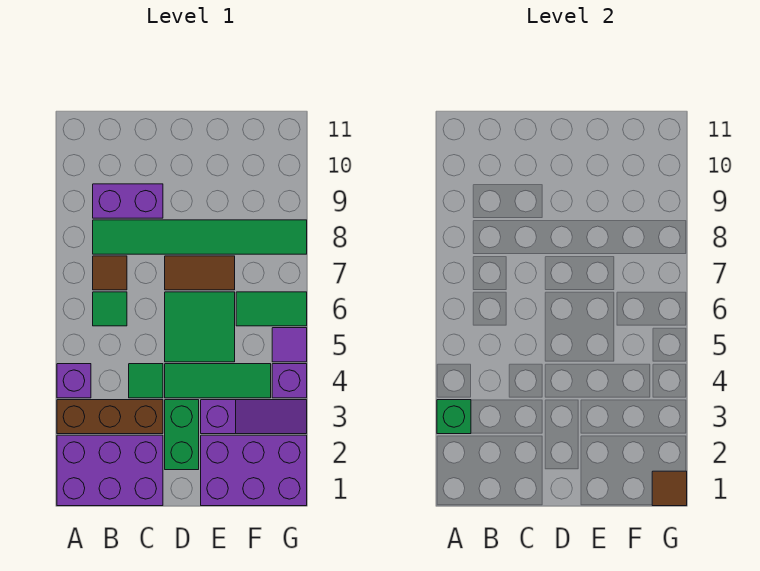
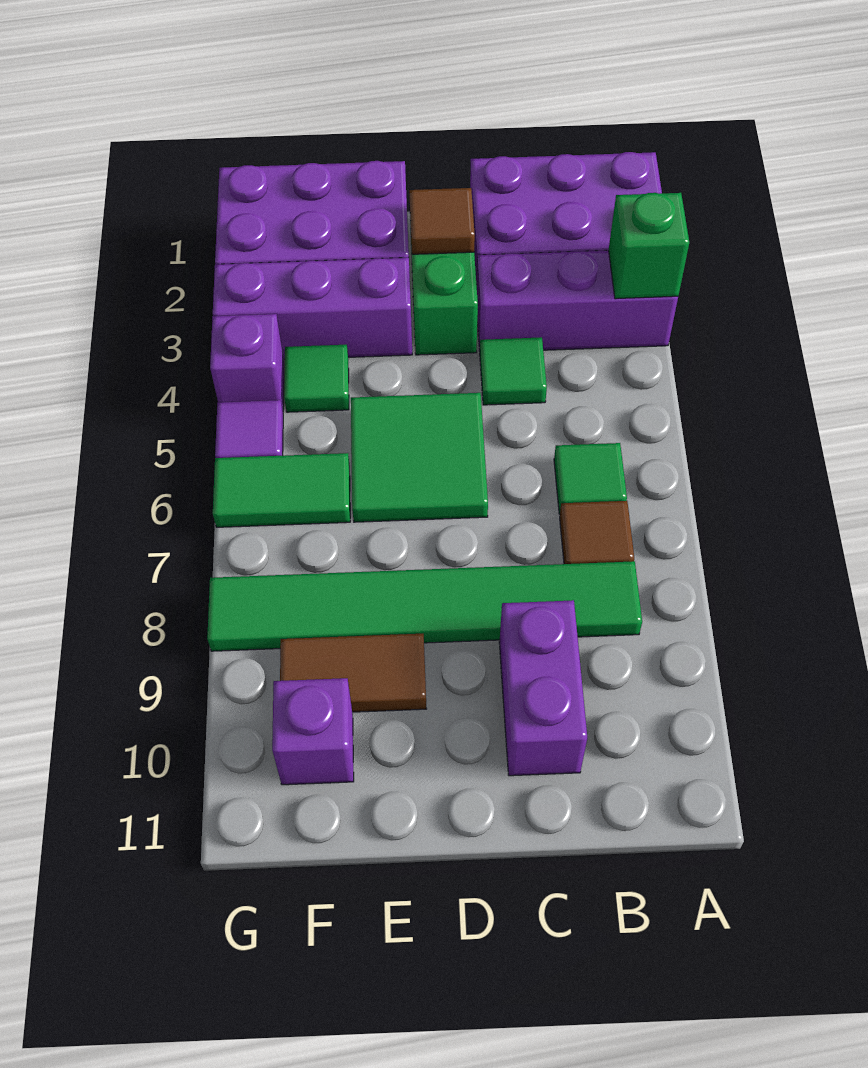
brown brick A3:C3 level 1 -> purple brick A3:C3 level 1
purple brick A4 level 1 -> purple brick F10 level 1
purple brick B9:C9 level 1 -> purple brick C9:C10 level 1
green tile D4:F4 level 1 -> green tile F4 level 1
brown tile D7:E7 level 1 -> brown tile E9:F9 level 1
purple slope E3:G3 level 1 top E -> purple brick E3:G3 level 1
brown tile G1 level 2 -> brown tile D2 level 2

